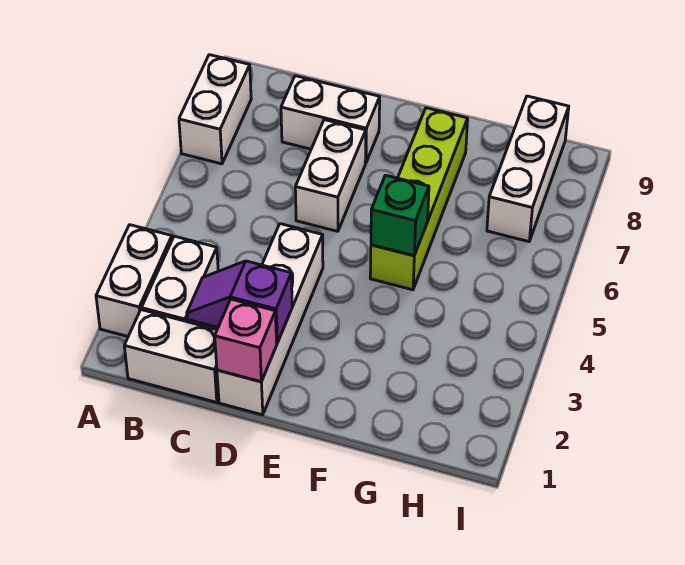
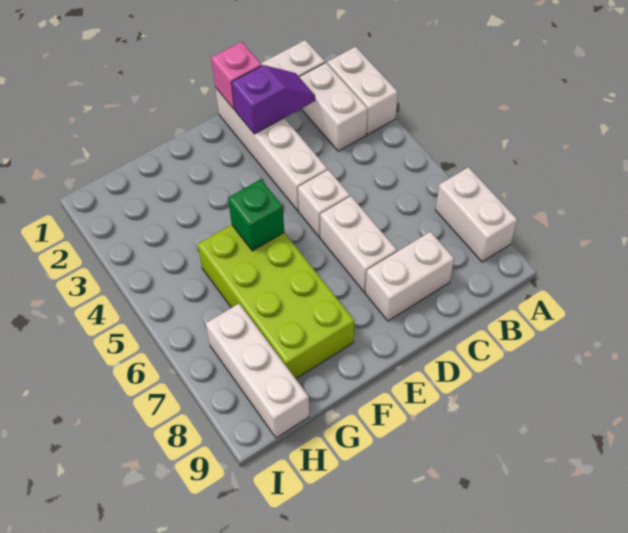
none -> white brick D5 level 1
lime brick F5:F8 level 1 -> lime brick F5:G8 level 1

